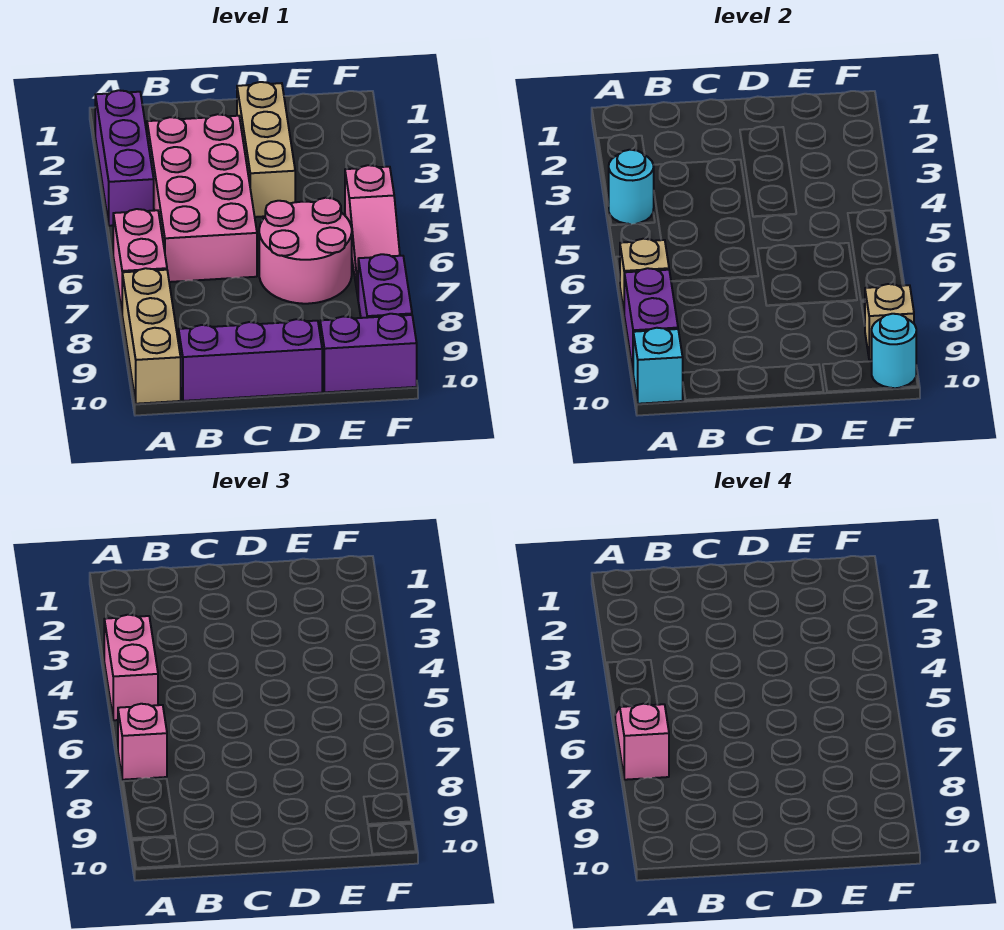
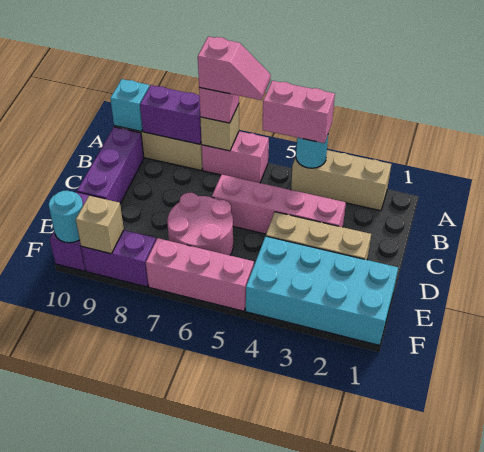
purple brick A2:A4 level 1 -> tan brick A2:A4 level 1
pink brick B3:C6 level 1 -> pink brick C3:C6 level 1
none -> cyan brick E1:F4 level 1
pink slope F5:F7 level 1 top 5 -> pink brick F5:F7 level 1

